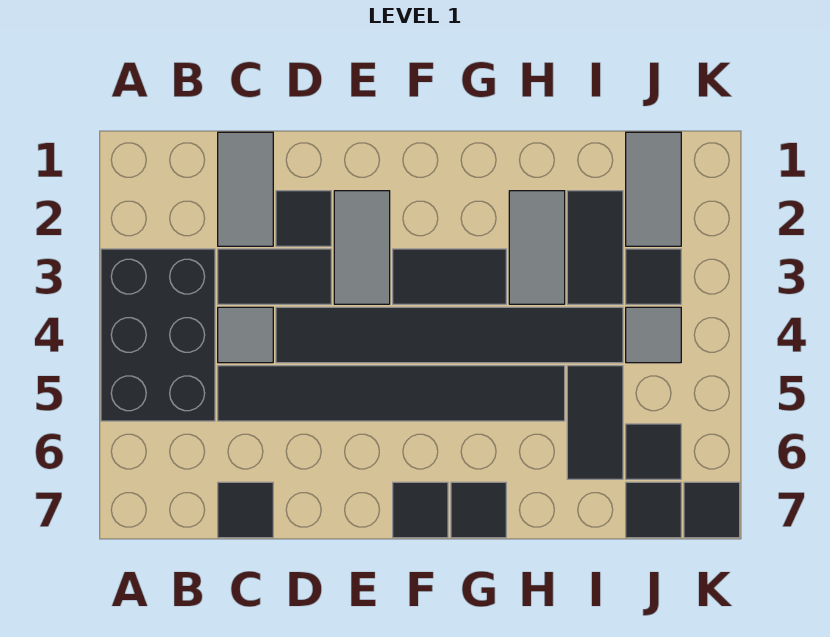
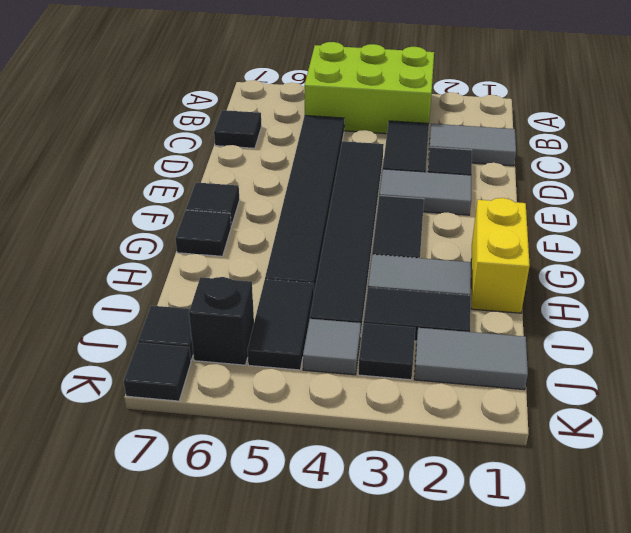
black brick A3:B5 level 1 -> lime brick A3:B5 level 1
grey tile C4 level 1 -> none
none -> yellow brick G1:H1 level 1
black tile I5:I6 level 1 -> black tile I5:J5 level 1
black tile J6 level 1 -> black brick J6 level 1

